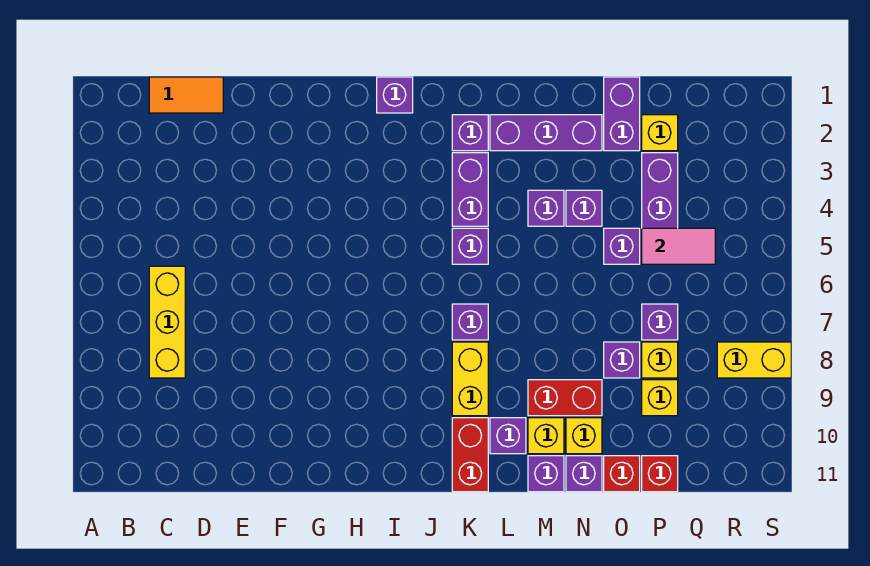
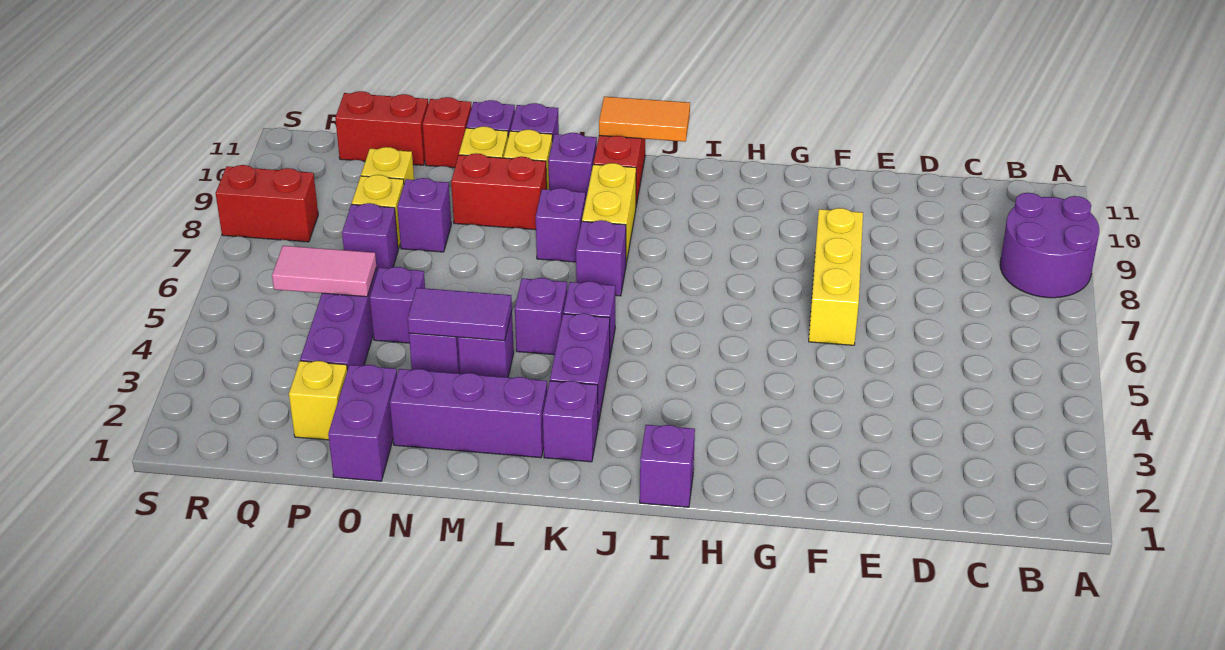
none -> purple round brick A8:B9 level 1
orange tile C1:D1 level 1 -> orange tile J11:K11 level 2
yellow brick C6:C8 level 1 -> yellow brick F6:F8 level 1
none -> purple brick L5 level 1
none -> purple brick L8 level 1
none -> purple tile M4:N4 level 2
red brick P11 level 1 -> red brick P11:Q11 level 1
yellow brick R8:S8 level 1 -> red brick R8:S8 level 1

